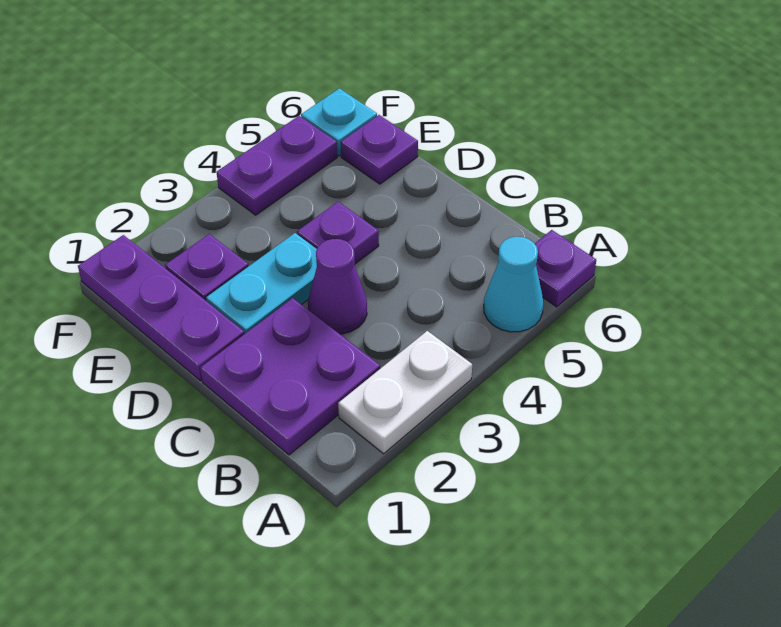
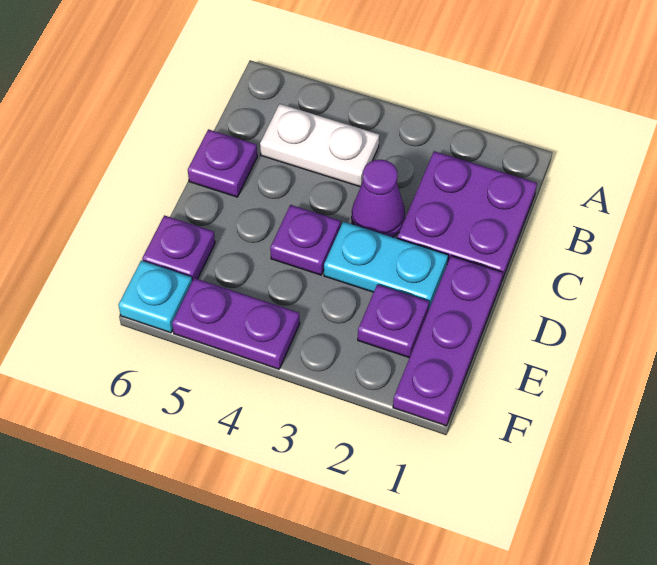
white plate A2:A3 level 1 -> white plate B4:B5 level 1
cyan cone A5 level 1 -> none
purple plate A6 level 1 -> purple plate C6 level 1

